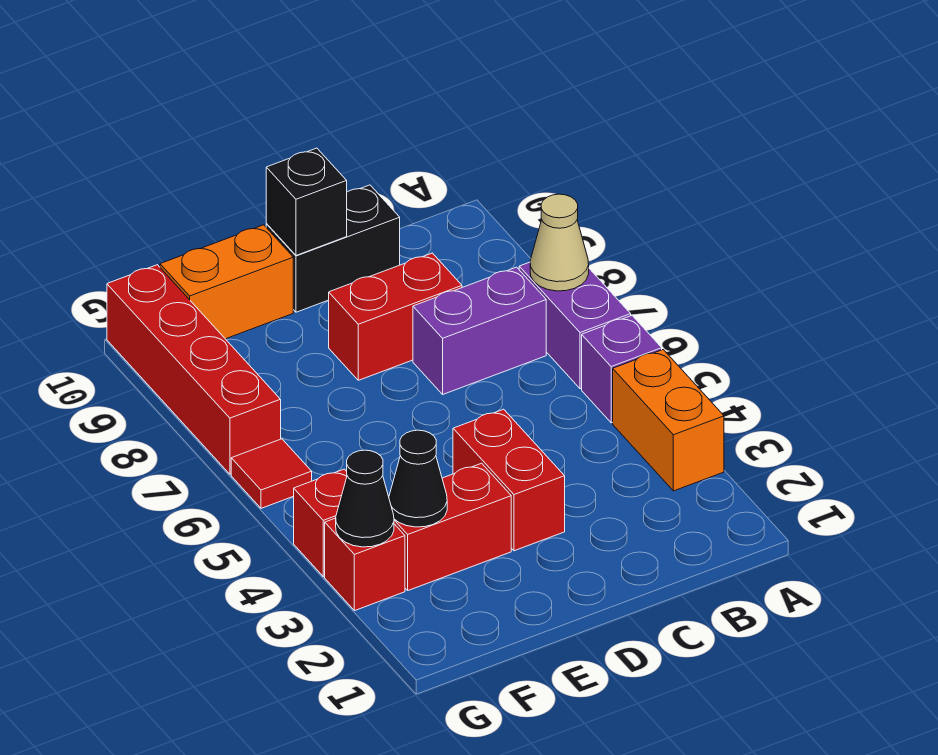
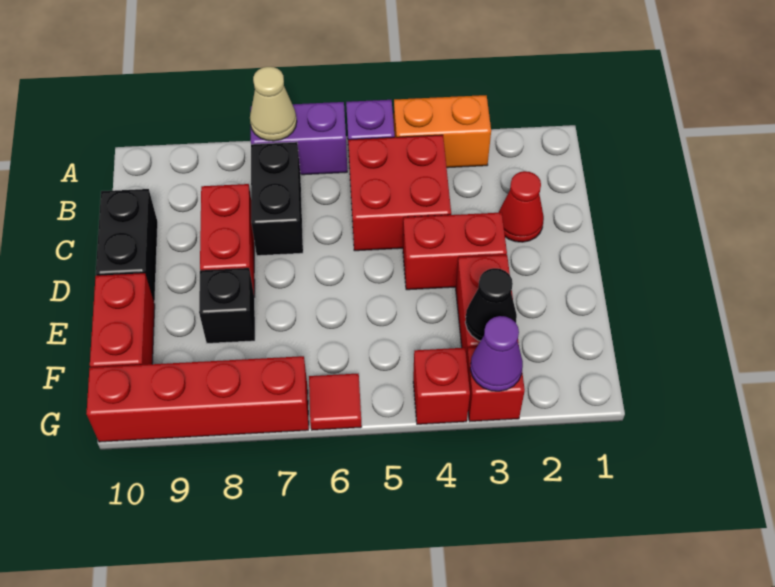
none -> red brick B4:C5 level 1
purple brick B7:C7 level 1 -> black brick B7:C7 level 1
none -> red cone C2 level 1
black brick D10 level 2 -> black brick E8 level 1
orange brick E10:F10 level 1 -> red brick E10:F10 level 1
black cone G3 level 2 -> purple cone G3 level 2

